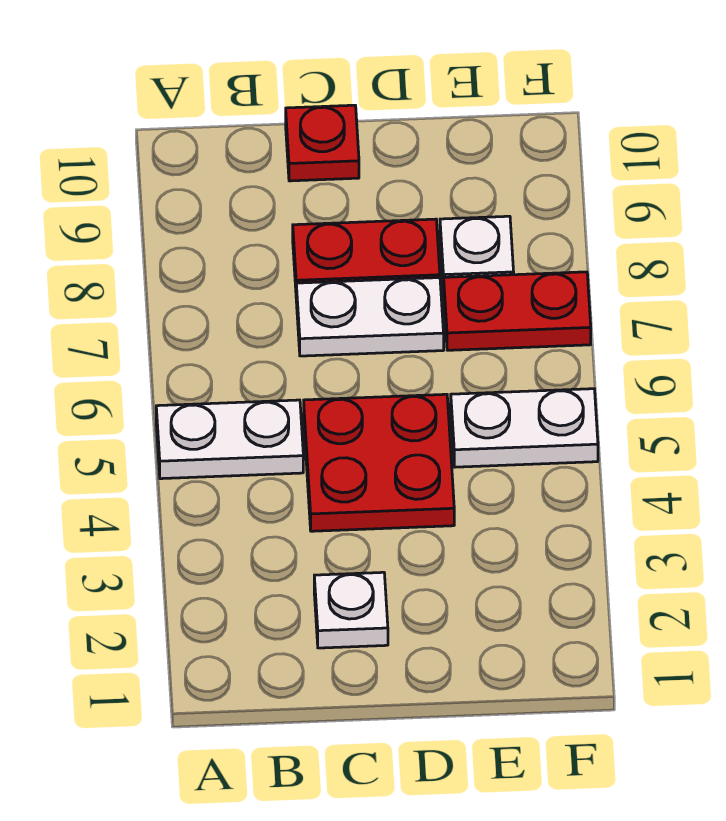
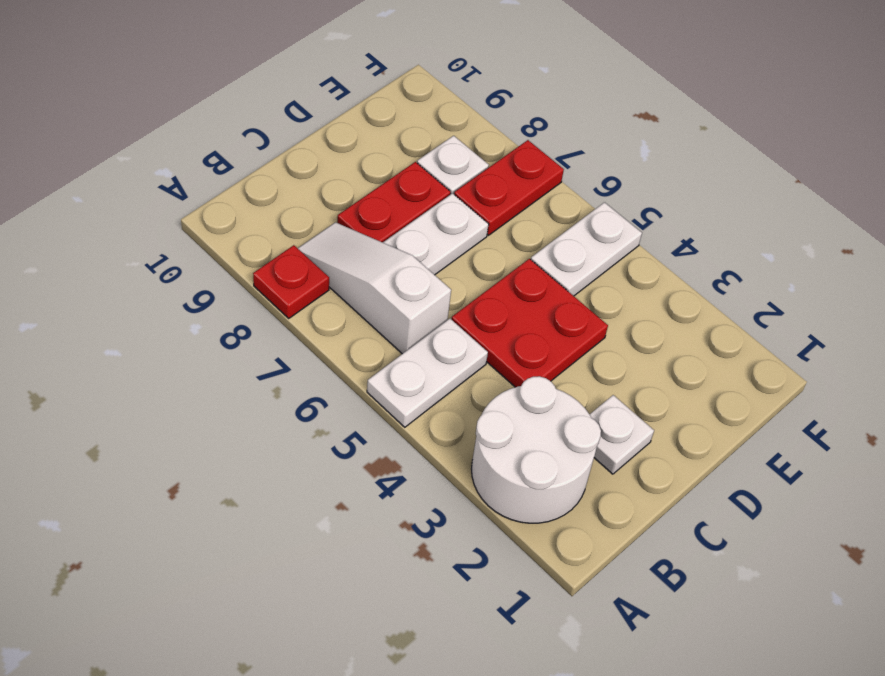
none -> white round brick A2:B3 level 1
none -> white slope B6:B8 level 1 top 6
red plate C10 level 1 -> red plate A8 level 1

